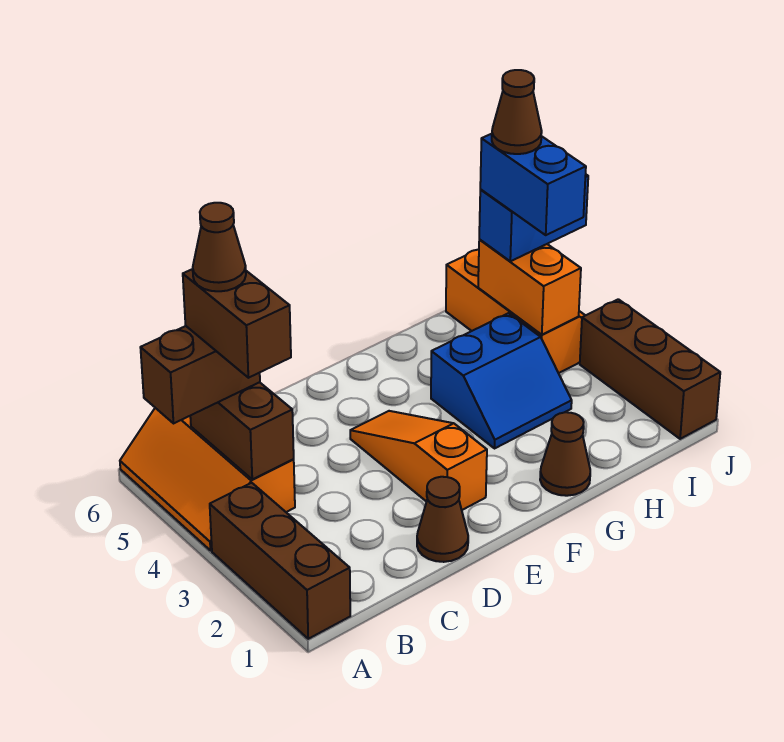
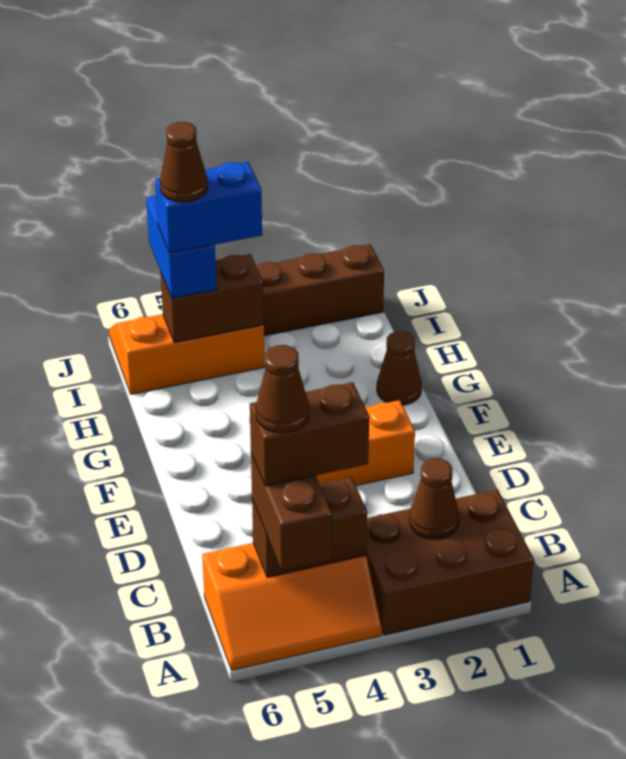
brown brick A1:A3 level 1 -> brown brick A1:B3 level 1
brown cone D1 level 1 -> brown cone B2 level 2
blue slope G3:H4 level 1 top 4 -> none
orange brick I4:I5 level 2 -> brown brick I4:I5 level 2

